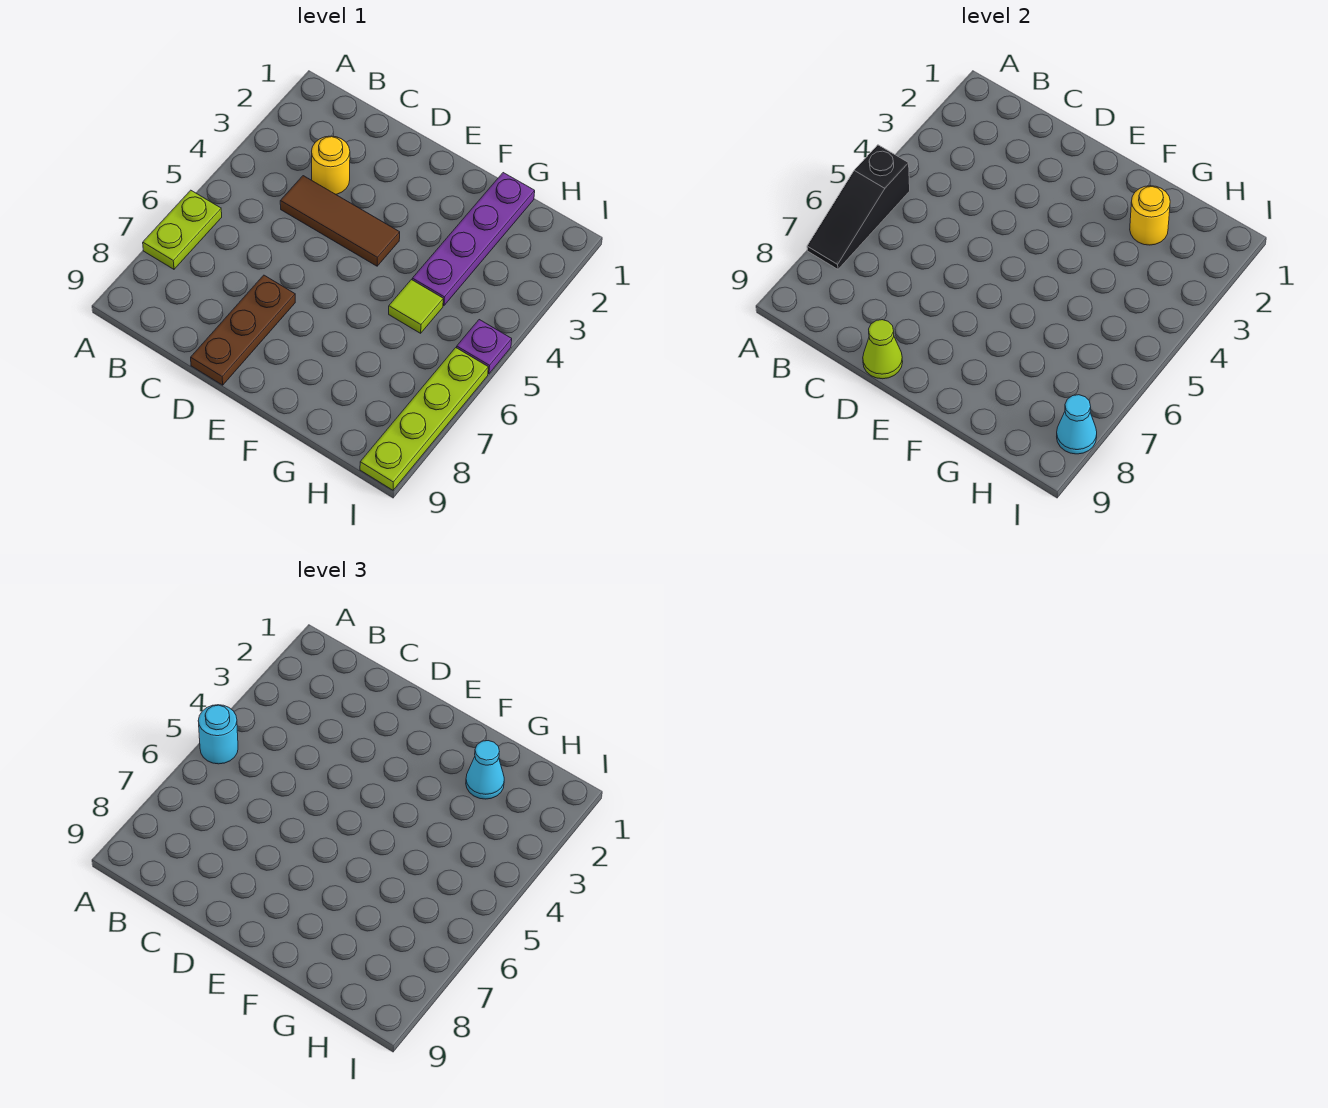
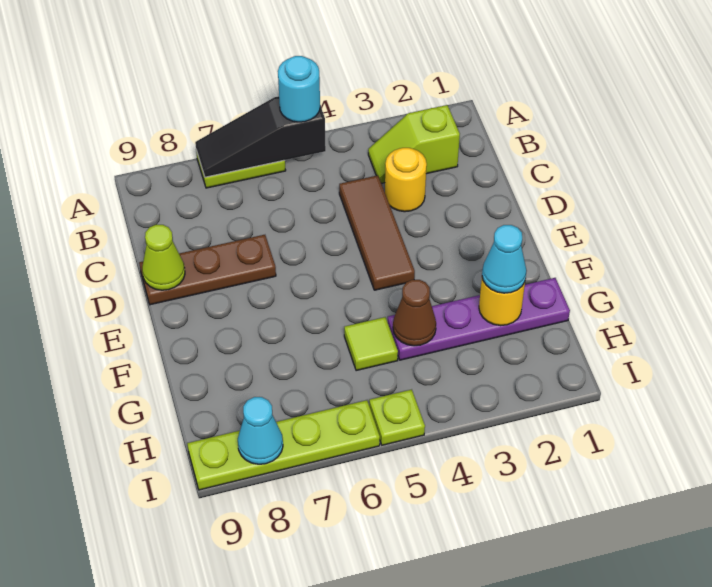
none -> lime slope B2:B3 level 1 top 2
none -> brown cone G4 level 2
purple plate I5 level 1 -> lime plate I5 level 1

